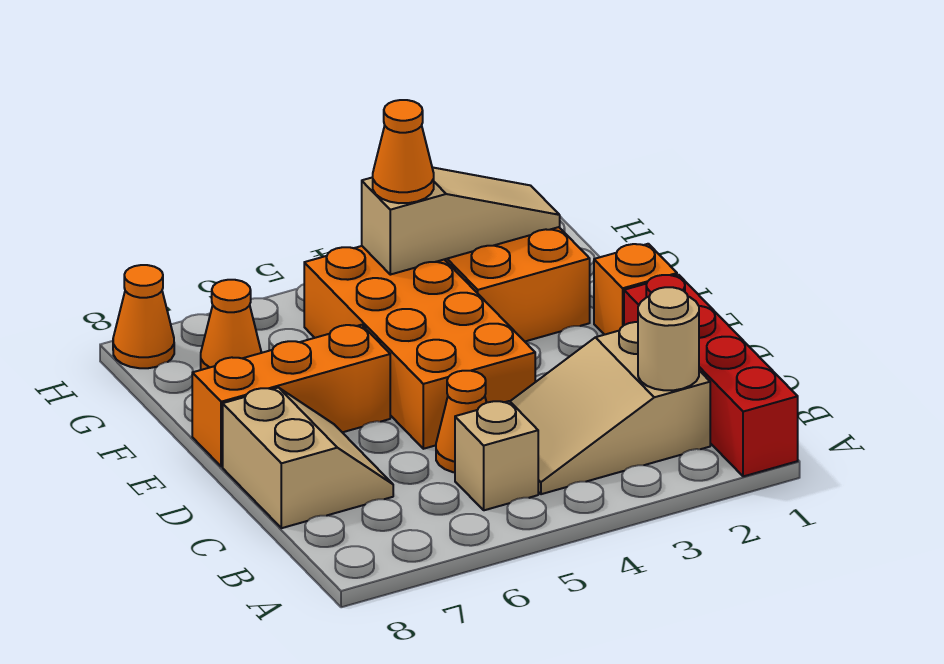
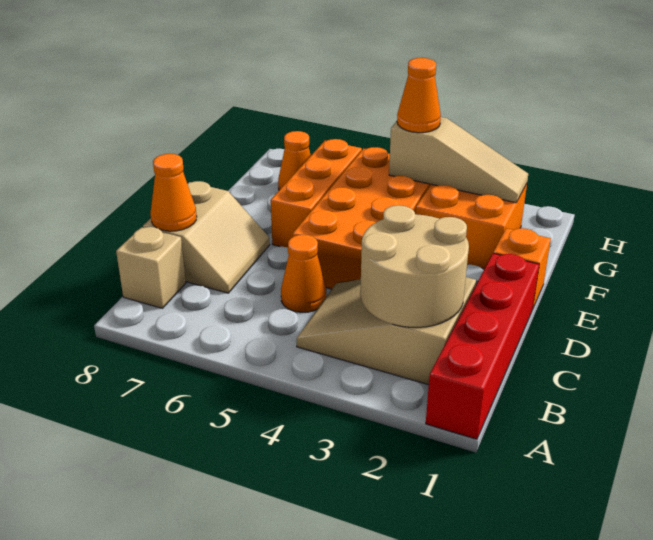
tan round brick B2 level 2 -> tan round brick B2:C3 level 2
tan brick B5 level 1 -> tan brick B8 level 1
orange brick E6:E8 level 1 -> orange brick E6:G6 level 1
orange cone H8 level 1 -> orange cone C8 level 2

